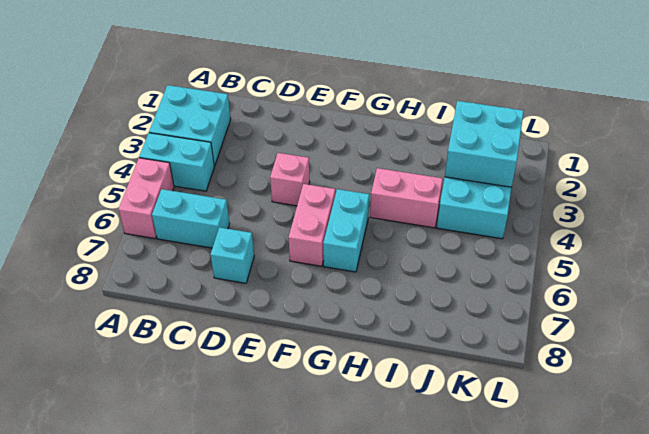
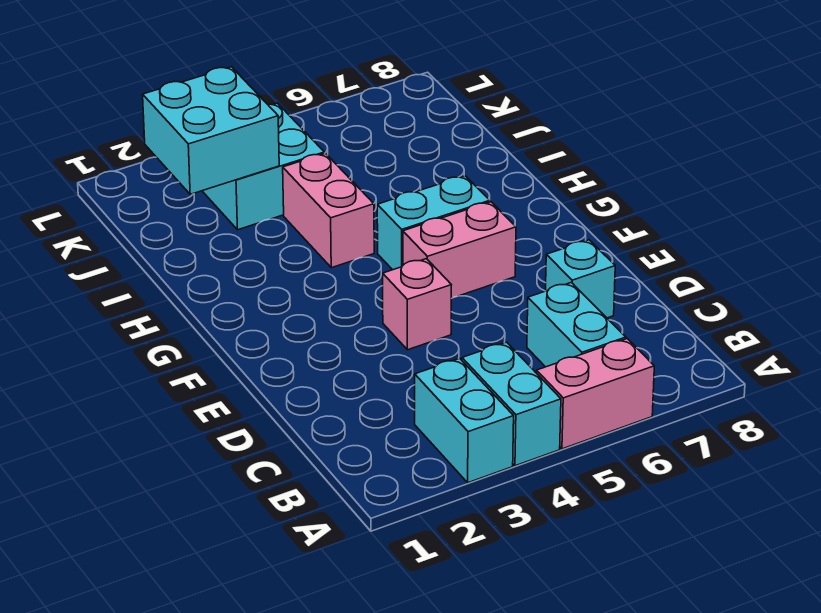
cyan brick A2:B3 level 1 -> cyan brick A3:B3 level 1

